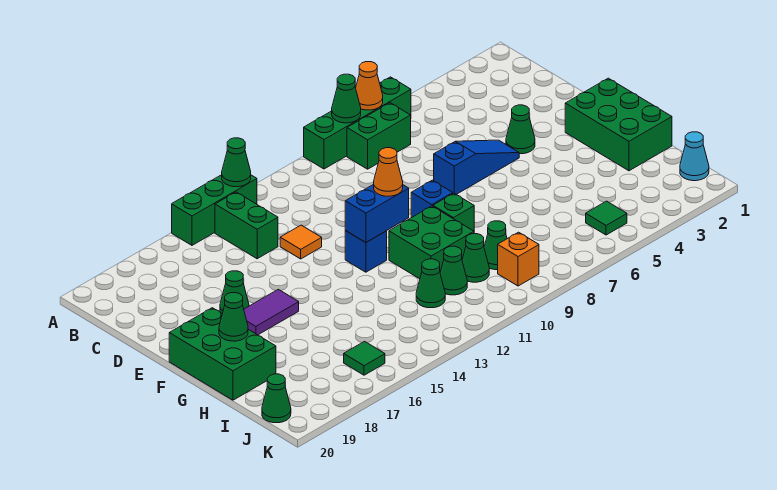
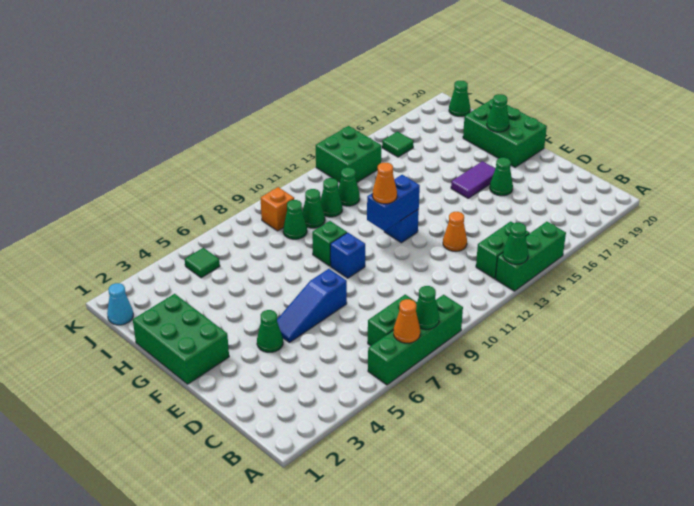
green brick B14:C14 level 1 -> green brick B13:B14 level 1
orange tile D13 level 1 -> orange cone D13 level 1
green brick G10:H11 level 1 -> green brick J13:K14 level 1

